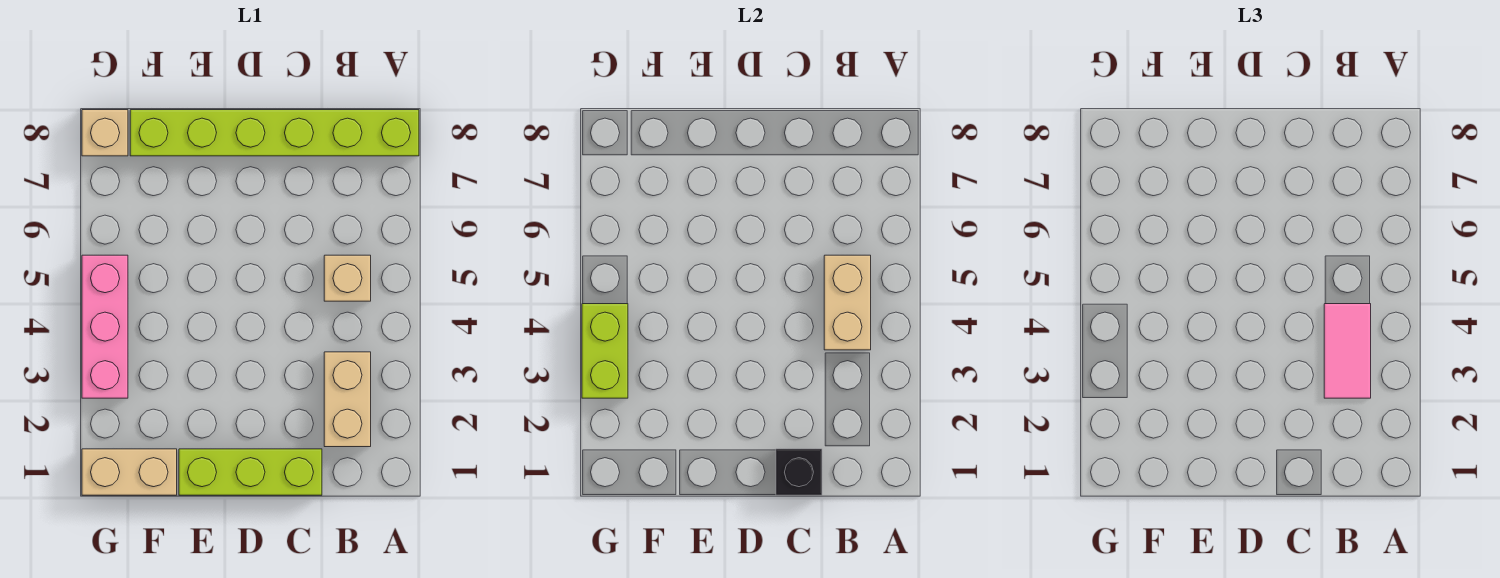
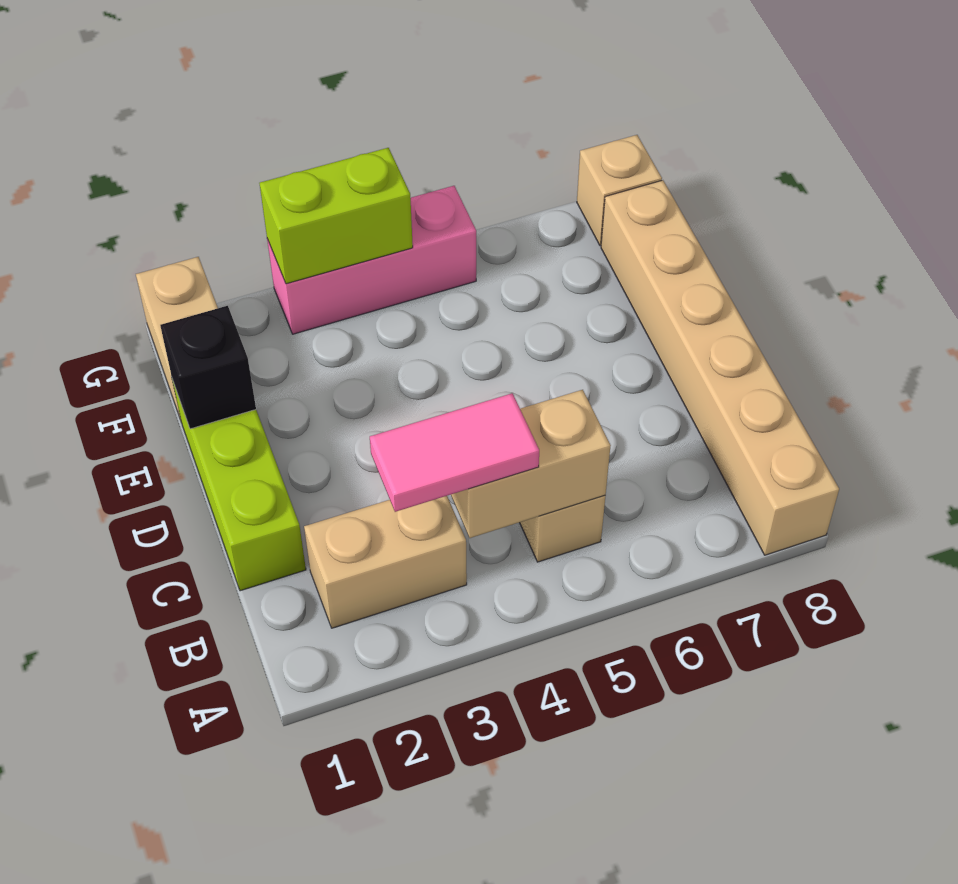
lime brick A8:F8 level 1 -> tan brick A8:F8 level 1
black brick C1 level 2 -> black brick E1 level 2

